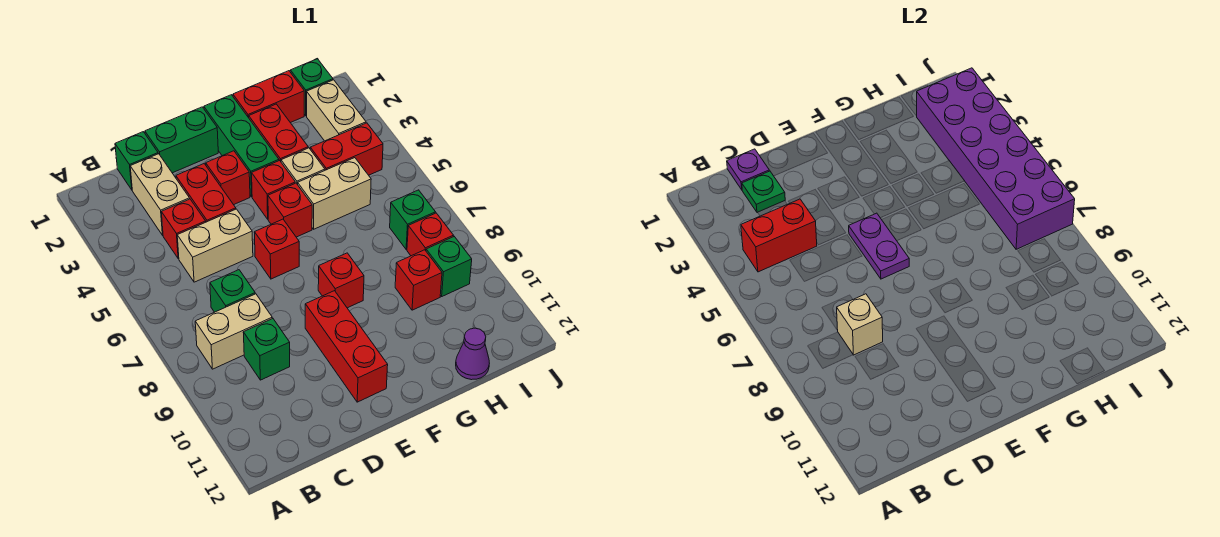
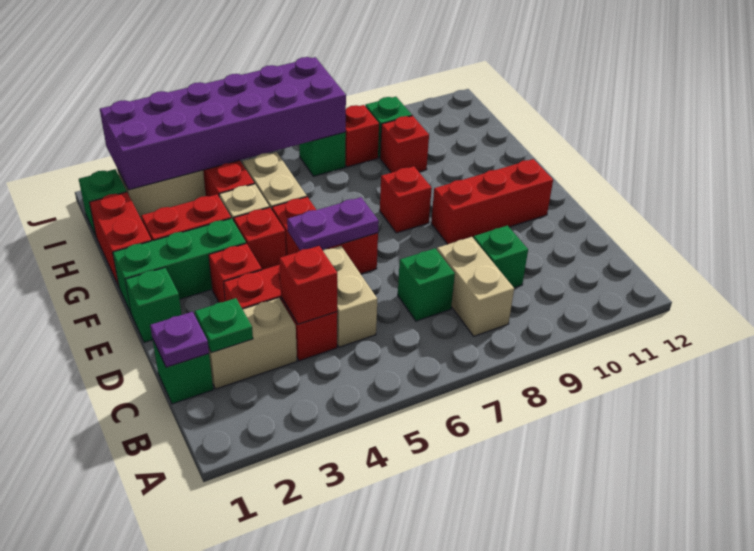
red brick B4:C4 level 2 -> red brick C4 level 2
tan brick C8 level 2 -> none
green brick D1:E1 level 1 -> green brick E1 level 1
purple cone H12 level 1 -> none

